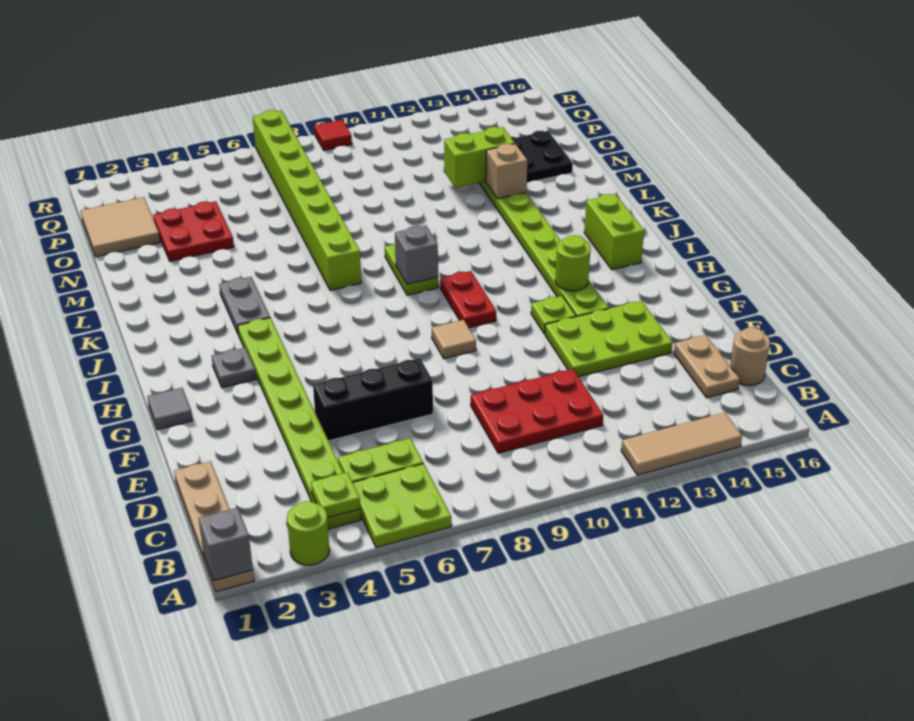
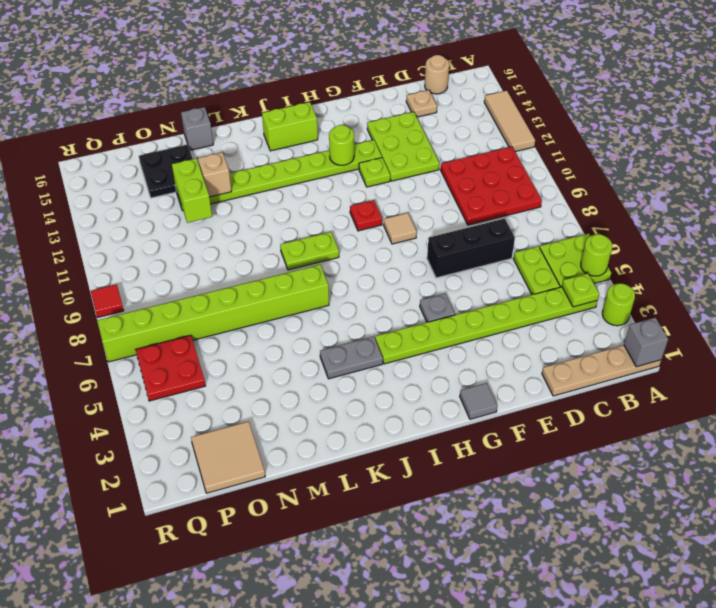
none -> lime round brick A5 level 2
red plate C9:D11 level 1 -> red plate B9:D11 level 1
tan plate C15:D15 level 1 -> tan plate D15 level 1
black brick E5:E7 level 1 -> black brick D7:F7 level 1
grey plate H3 level 1 -> grey plate G5 level 1
red plate H10:I10 level 1 -> red plate H10 level 1
grey brick J9 level 2 -> grey brick M16 level 1
red plate N3:O4 level 1 -> red plate P5:Q6 level 1

